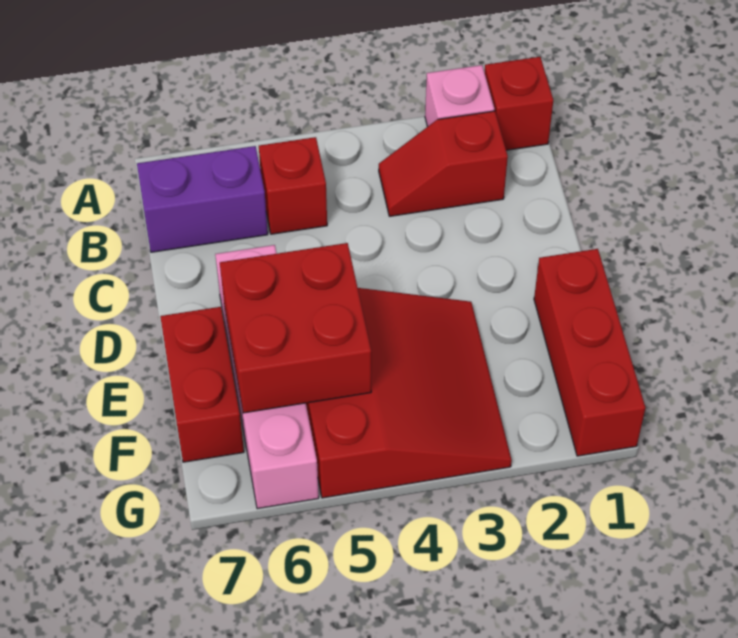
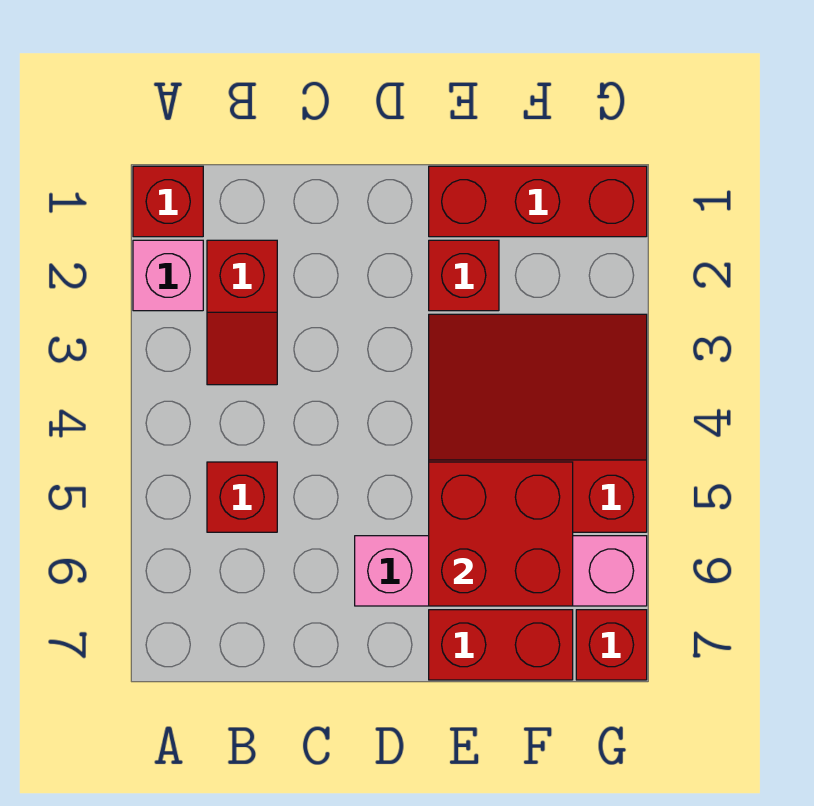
purple brick B6:B7 level 1 -> none
none -> red brick E2 level 1
none -> red brick G7 level 1

